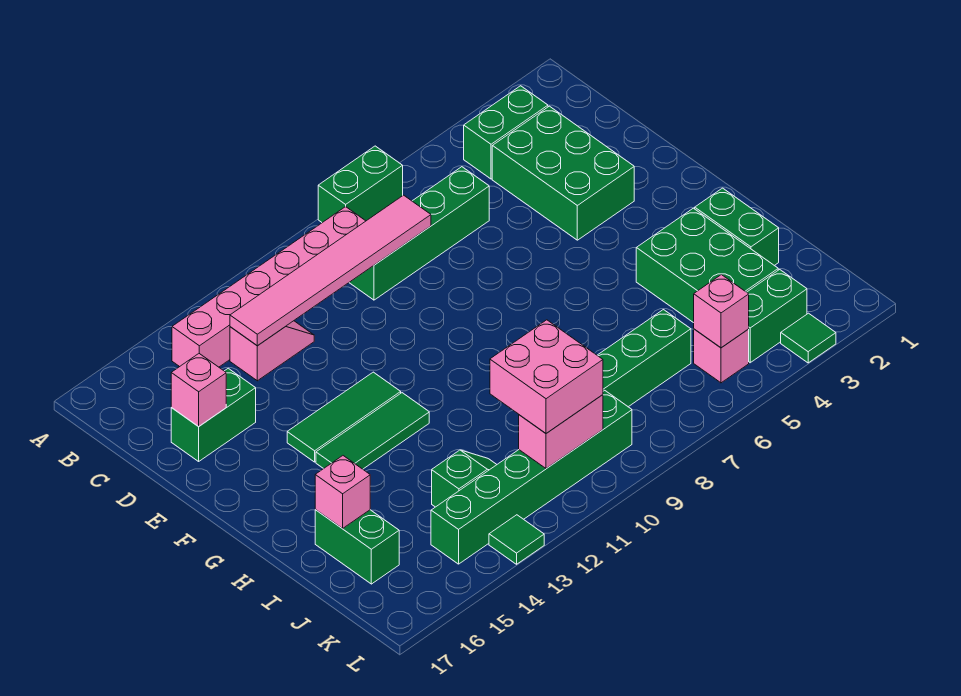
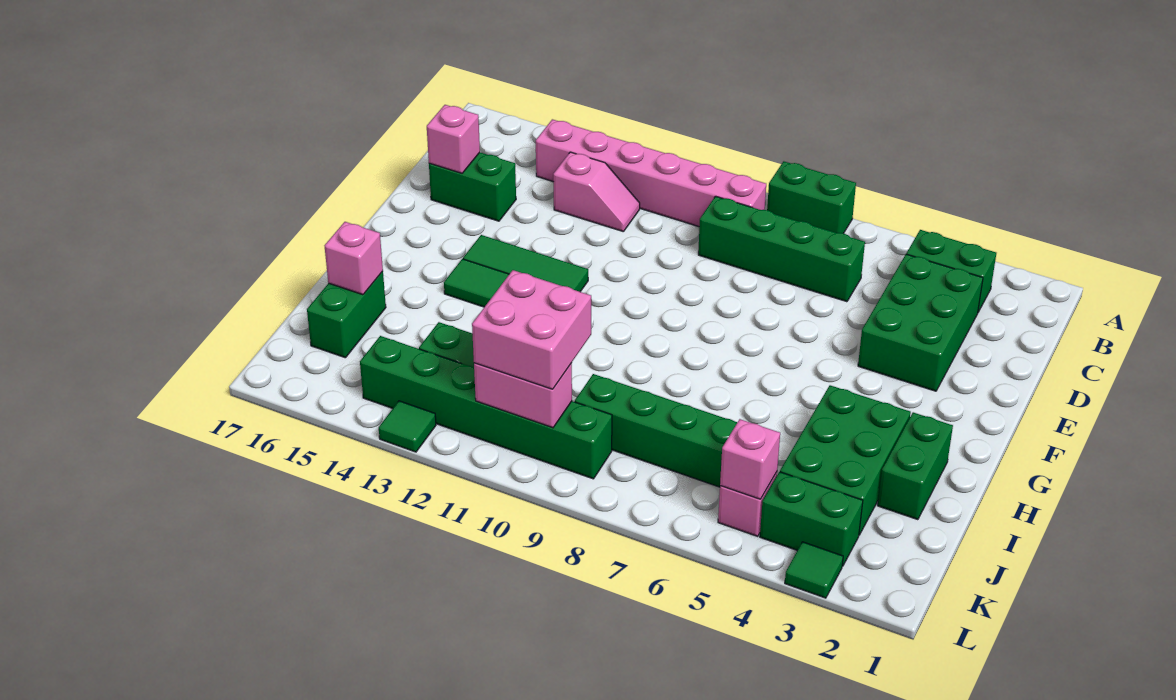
pink tile C8:C13 level 2 -> none

